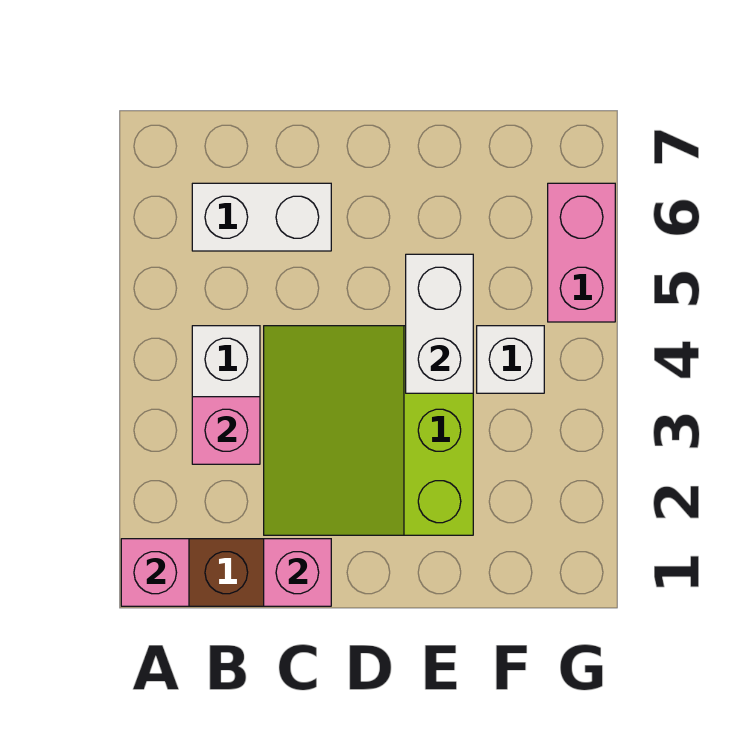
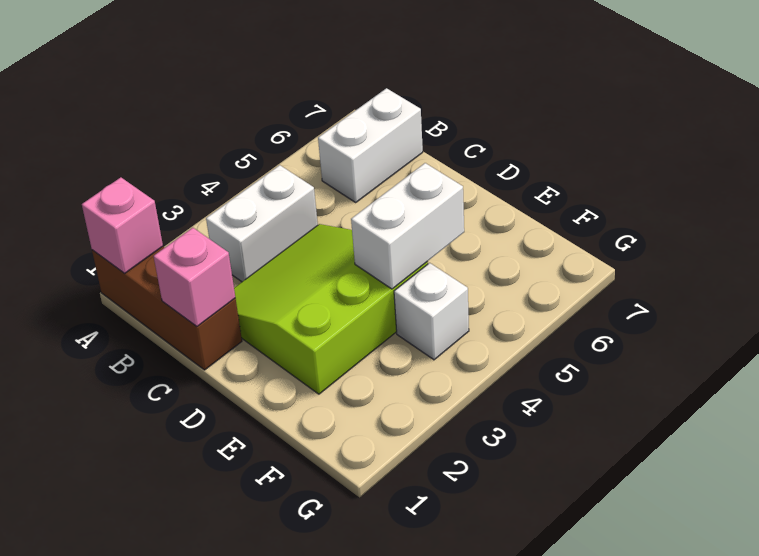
pink brick B3 level 2 -> none
white brick B6:C6 level 1 -> white brick B6:B7 level 1
pink brick G5:G6 level 1 -> none

